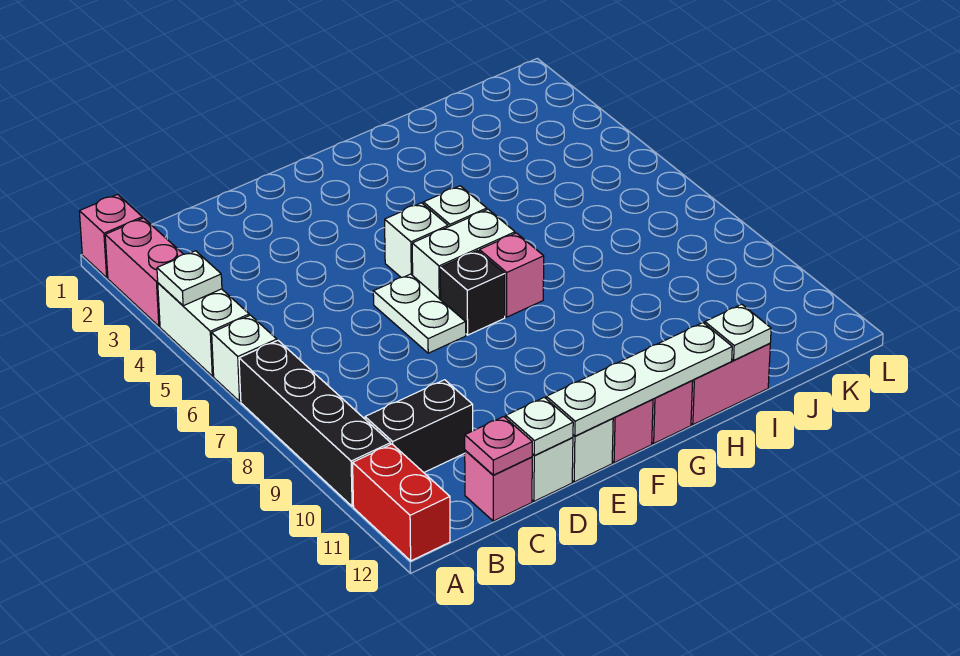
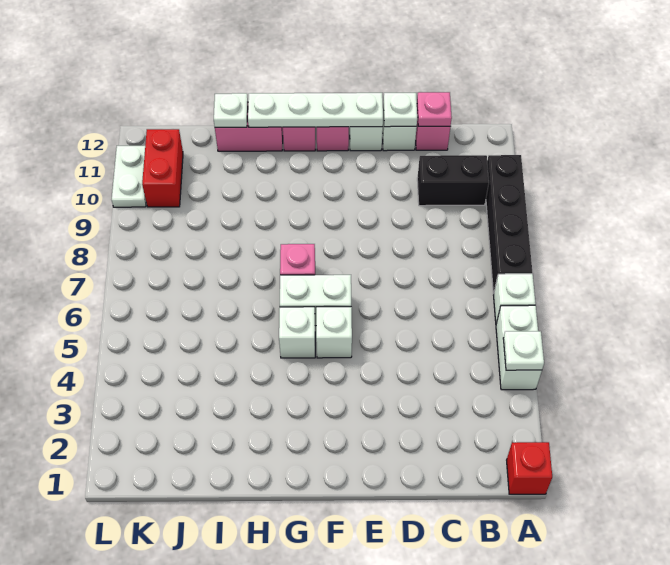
pink brick A1 level 1 -> red brick A1 level 1
pink brick A2:A3 level 1 -> none
red brick A11:A12 level 1 -> red brick K10:K11 level 1
white plate E6:E7 level 1 -> white plate L10:L11 level 1
black brick F7 level 1 -> none

